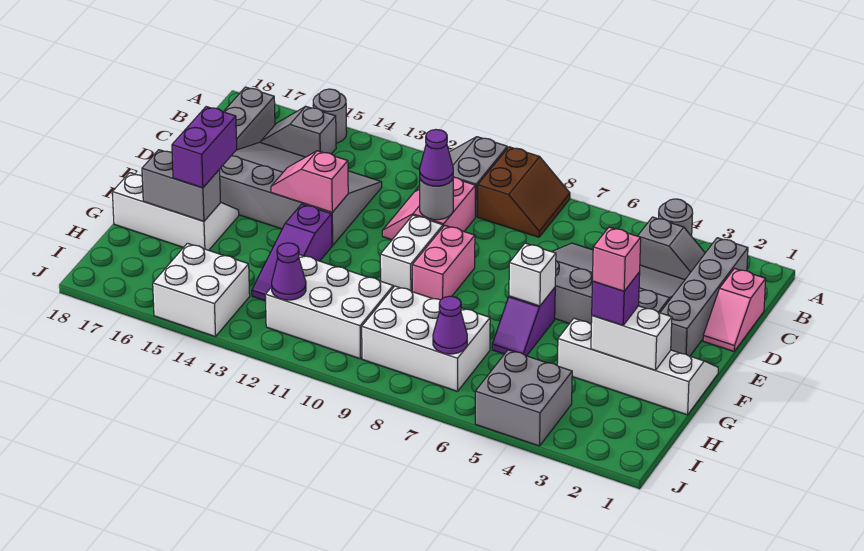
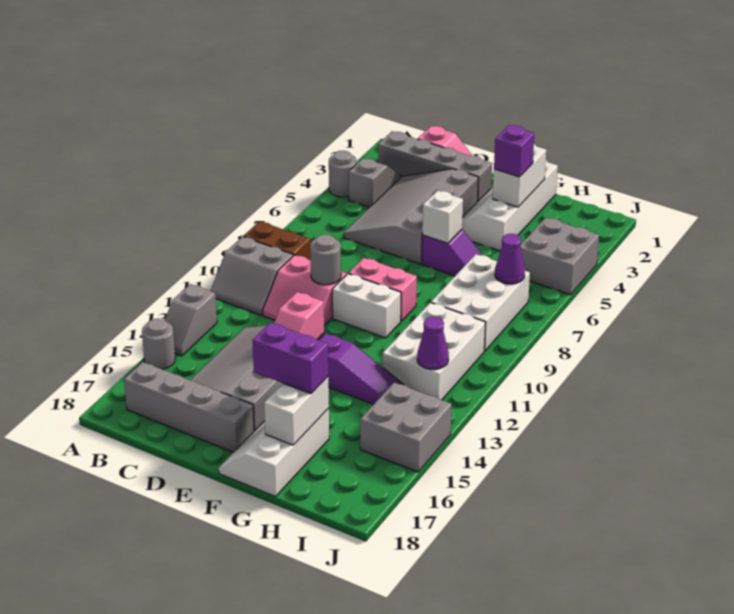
grey slope B15:B16 level 1 top 15 -> grey slope A13:A14 level 1 top 13
purple cone D10 level 3 -> none
pink brick G3 level 4 -> none
grey brick G16:G17 level 2 -> white brick G16:G17 level 2
white brick I14:J15 level 1 -> grey brick I14:J15 level 1

